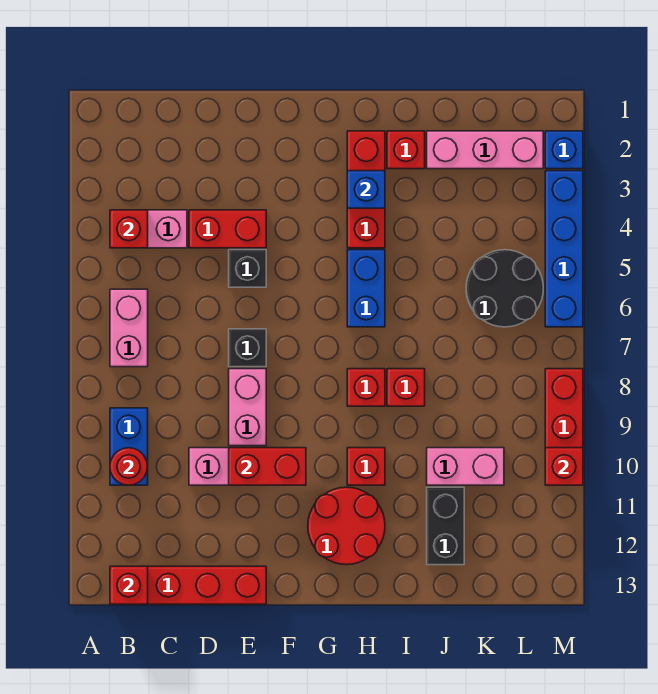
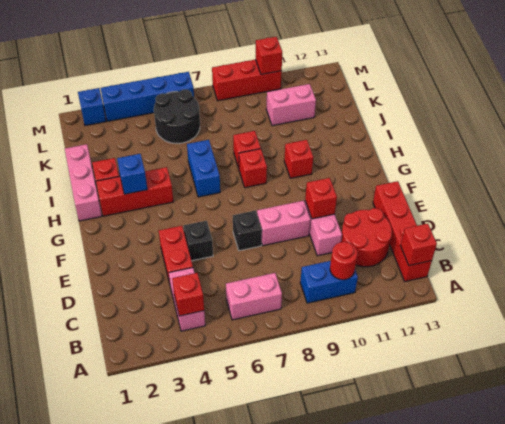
red brick E10:F10 level 2 -> red brick E10 level 2
red round brick G11:H12 level 1 -> red round brick C11:D12 level 1
blue brick H5:H6 level 1 -> blue brick H6:I6 level 1
pink brick J2:L2 level 1 -> pink brick H1:J1 level 1
pink brick J10:K10 level 1 -> pink brick K10:K11 level 1
black brick J11:J12 level 1 -> none

